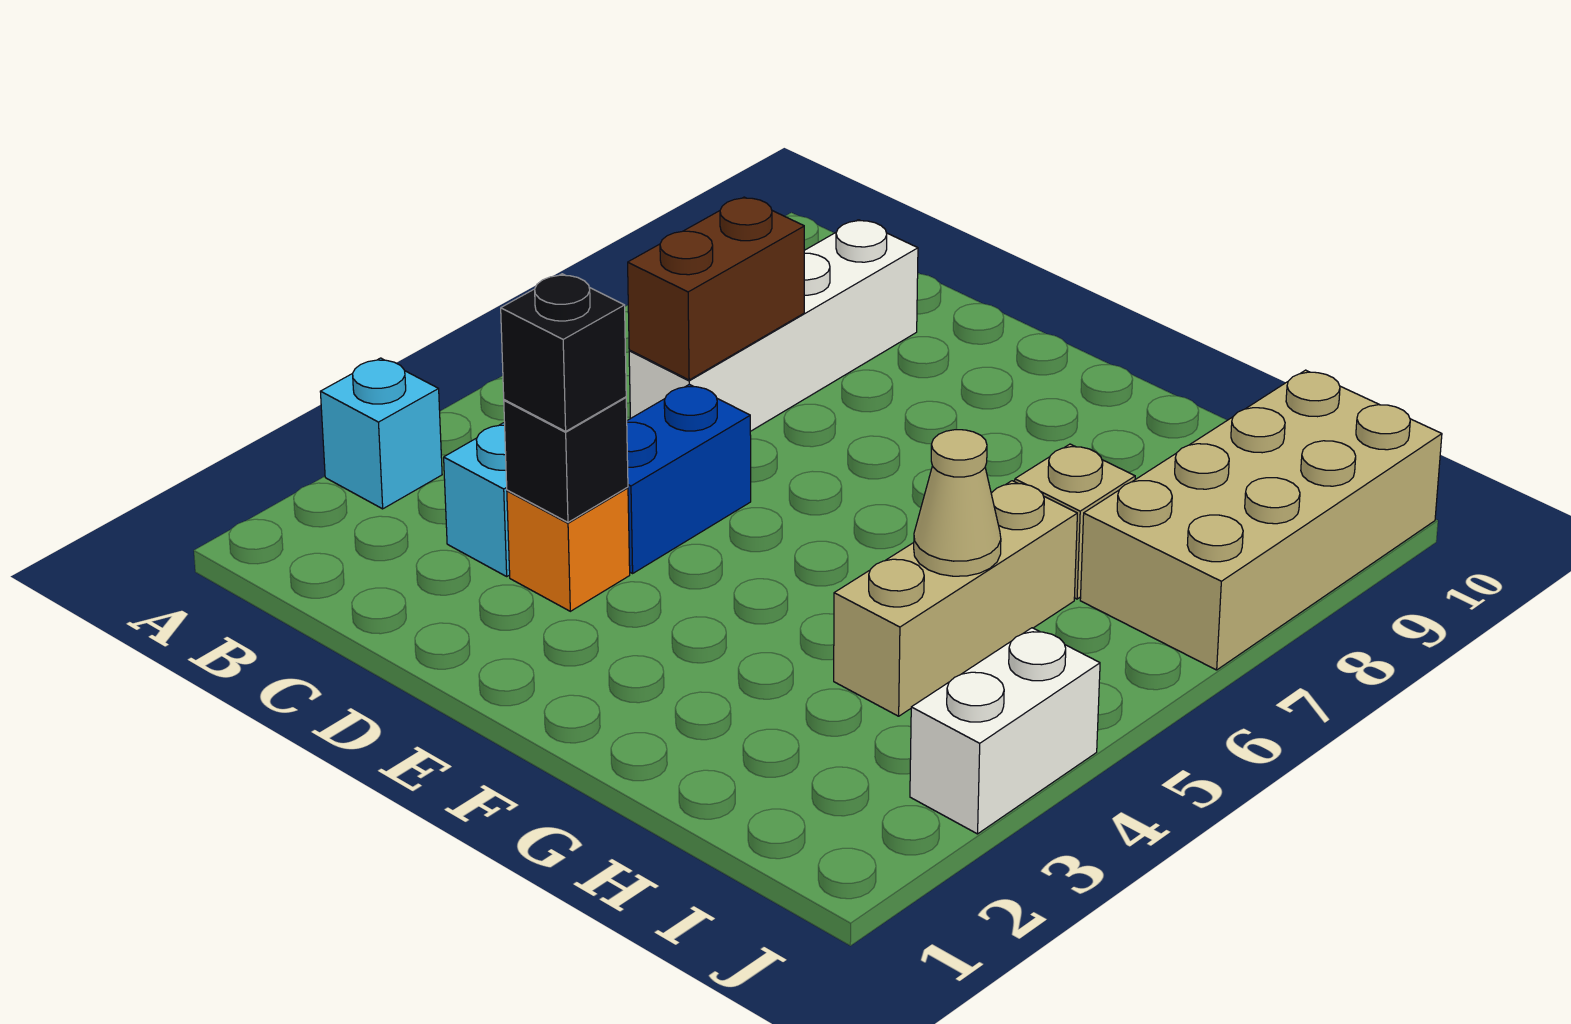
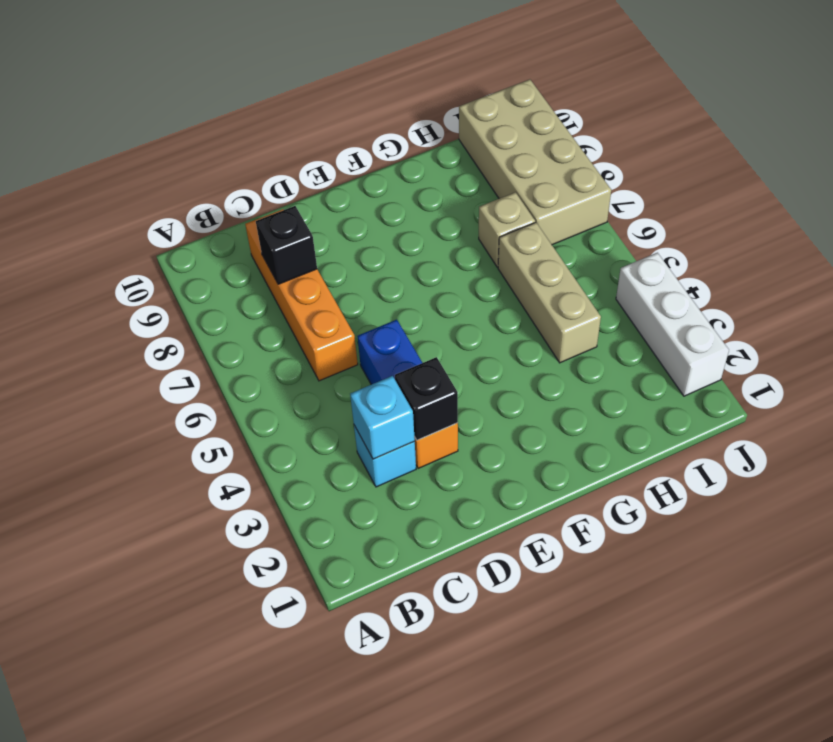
cyan brick A3 level 1 -> cyan brick C3 level 2
white brick C6:C9 level 1 -> orange brick C6:C9 level 1
brown brick C6:C7 level 2 -> none
black brick D3 level 3 -> black brick C8 level 2
tan cone H5 level 2 -> none
white brick J3:J4 level 1 -> white brick J2:J4 level 1

